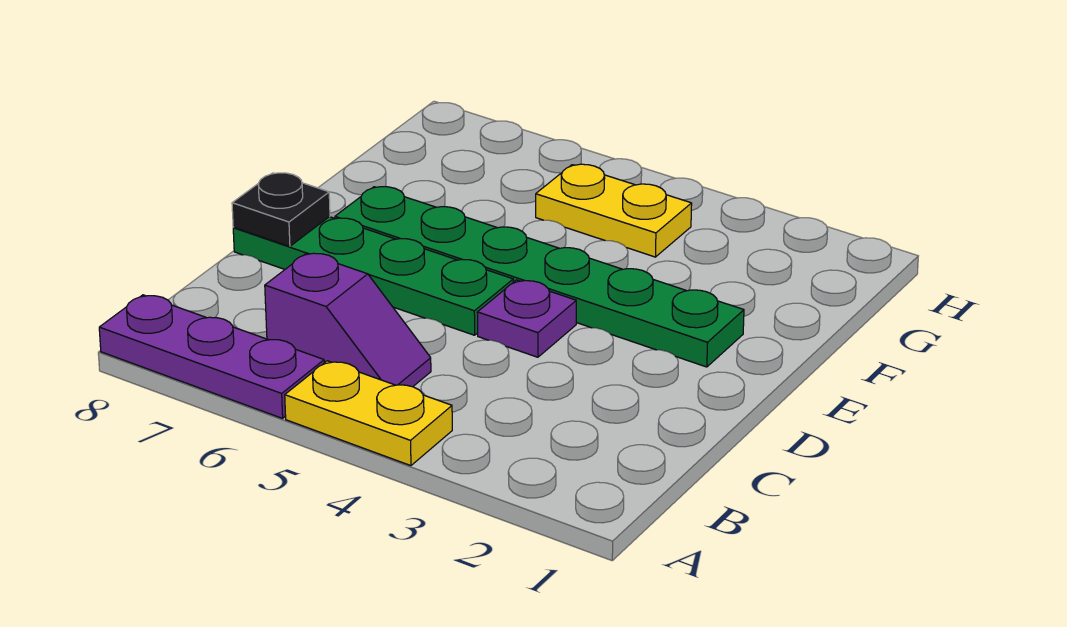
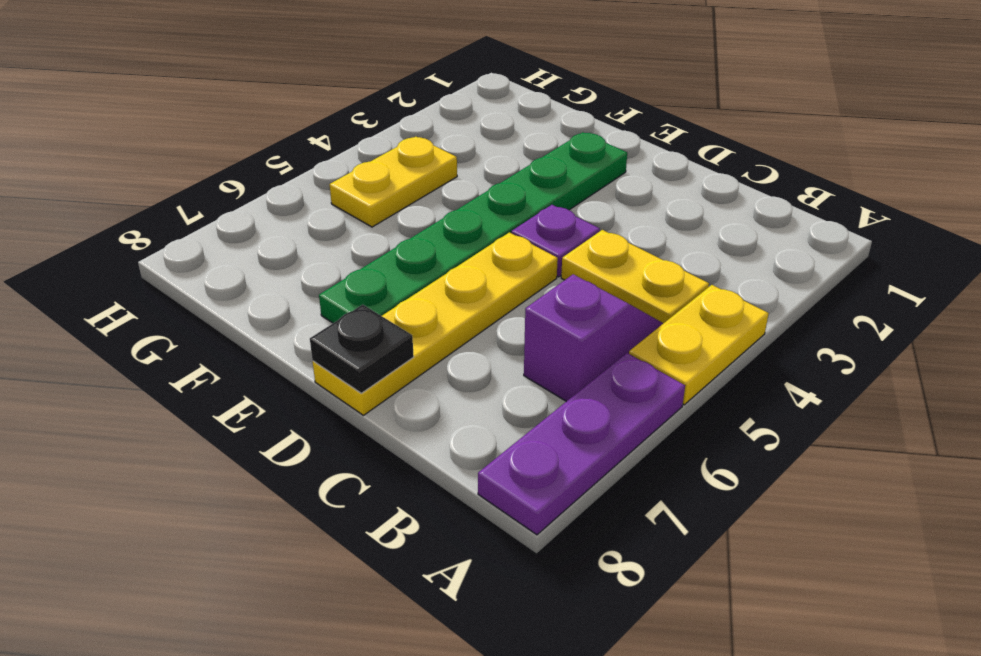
none -> yellow plate B4:C4 level 1
green plate D5:D8 level 1 -> yellow plate D5:D8 level 1

